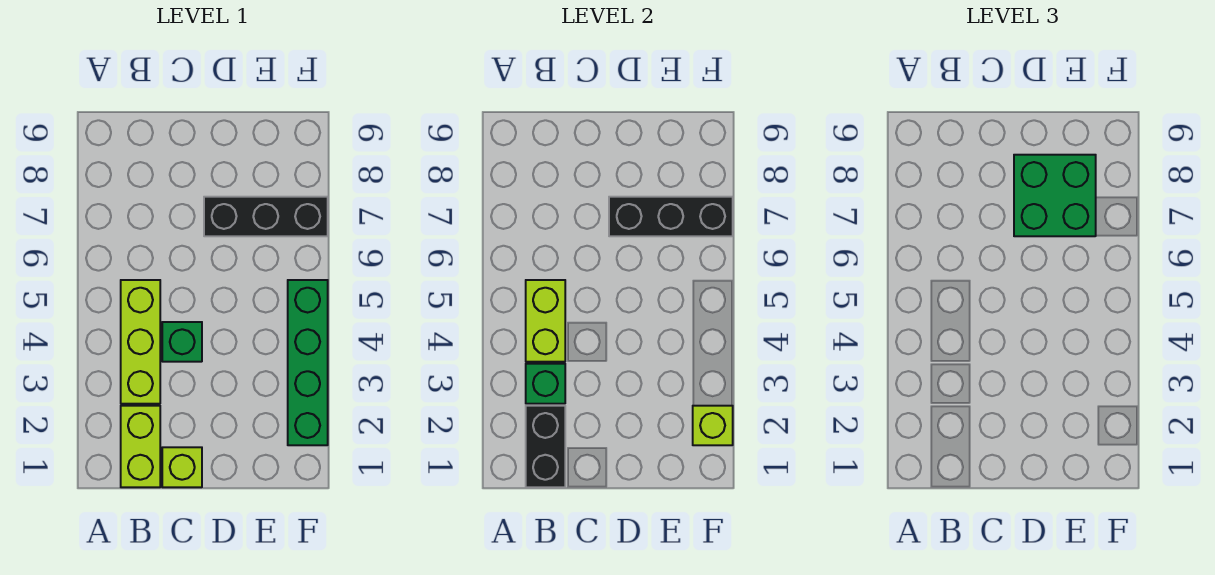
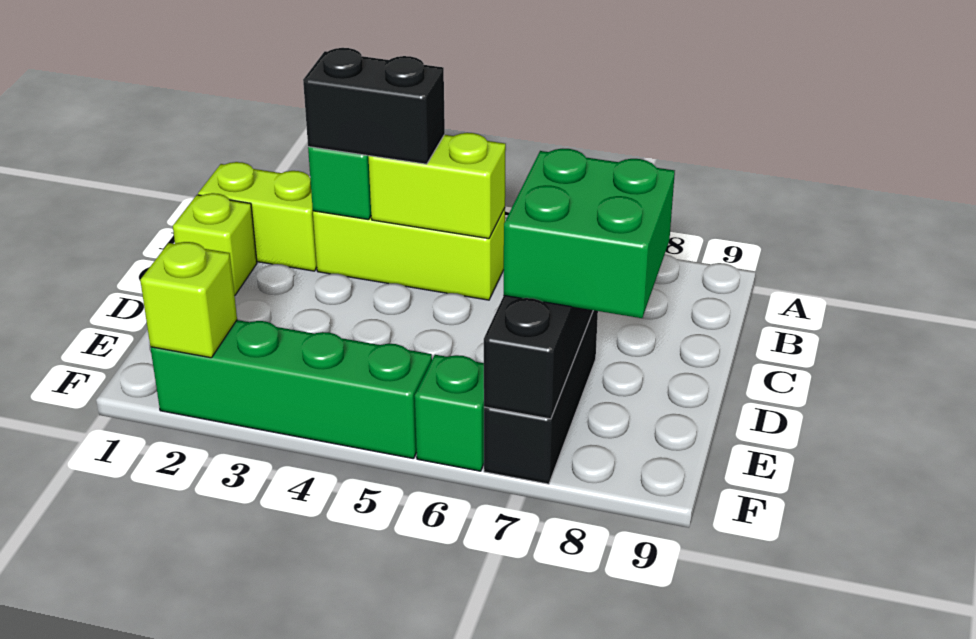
black brick B1:B2 level 2 -> black brick B3:B4 level 3
green brick C4 level 1 -> green brick F6 level 1

